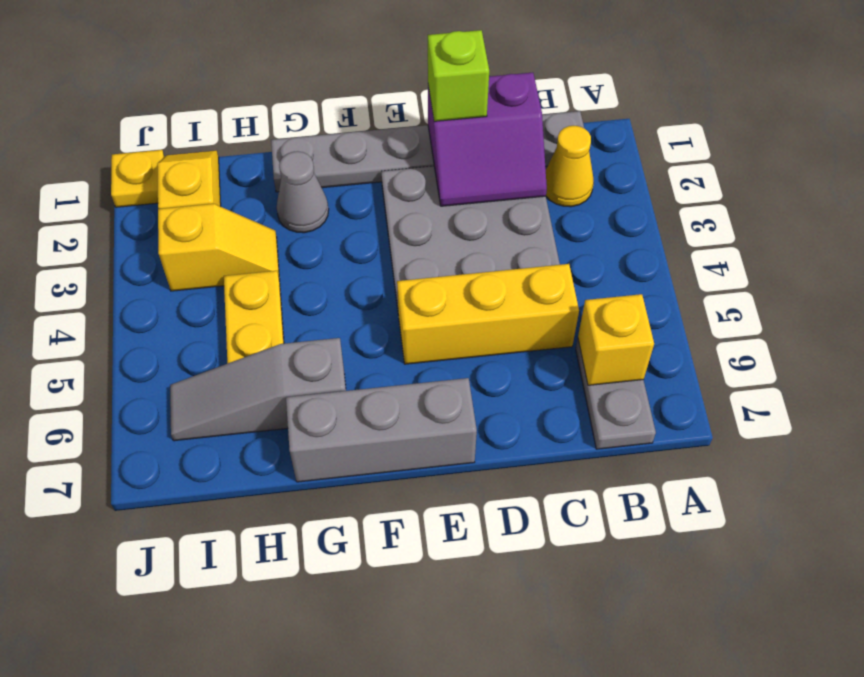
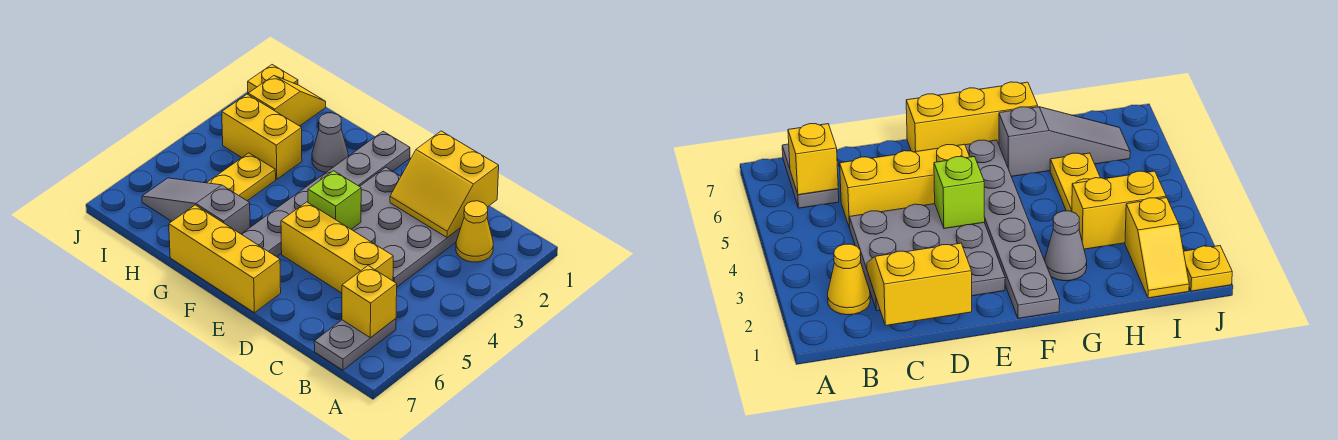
grey plate B1:G1 level 1 -> grey plate F1:F6 level 1
purple slope C1:D2 level 2 top 1 -> yellow slope C1:D2 level 2 top 1
lime brick D1 level 3 -> lime brick E4 level 2
grey brick E7:G7 level 1 -> yellow brick E7:G7 level 1
yellow slope H3:I3 level 1 top I -> yellow brick H3:I3 level 1

